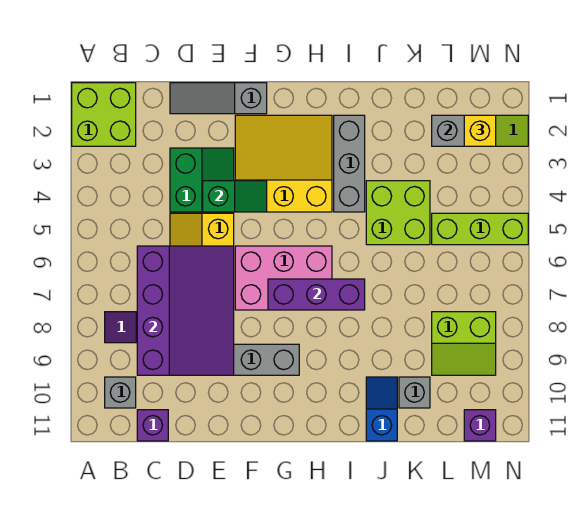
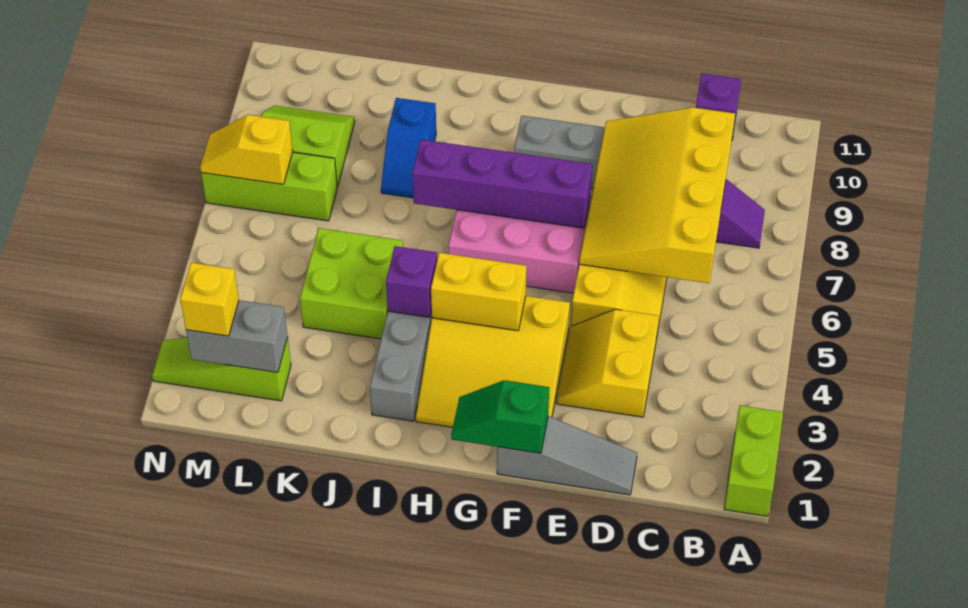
lime brick A1:B2 level 1 -> lime brick A1:A2 level 1
grey brick B10 level 1 -> none
purple slope C6:E9 level 2 top C -> yellow slope C6:E9 level 2 top C
green slope D3:E4 level 1 top D -> yellow slope D3:E4 level 1 top D
green slope E4:F4 level 2 top E -> green slope F1:G1 level 2 top F
none -> yellow brick G4:H4 level 2
purple brick G7:I7 level 2 -> purple brick F7:I7 level 2
blue slope J10:J11 level 1 top 11 -> blue slope J8:J9 level 1 top 9
grey brick K10 level 1 -> none
lime brick L5:N5 level 1 -> lime brick L7:N7 level 1
none -> yellow slope M7:N7 level 2 top M
purple brick M11 level 1 -> purple brick I4 level 2

